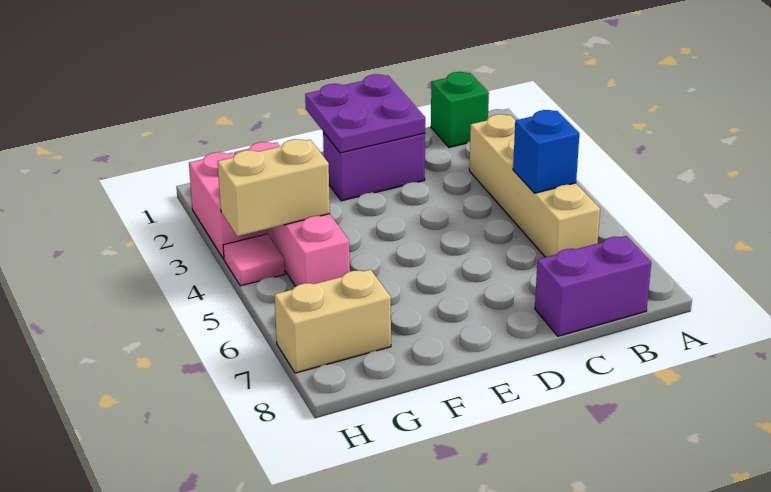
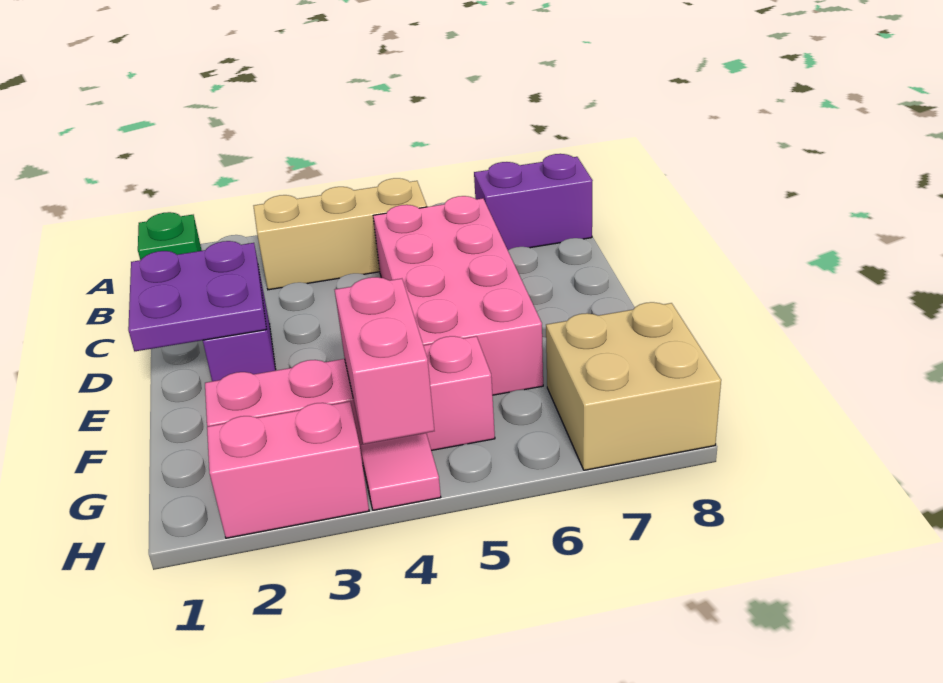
tan brick B3:B6 level 1 -> tan brick B3:B5 level 1
blue brick B5 level 2 -> none
purple brick B8:C8 level 1 -> purple brick B7:B8 level 1
none -> pink brick C5:F6 level 1
tan brick G4:H4 level 2 -> pink brick G4:H4 level 2
tan brick G7:H7 level 1 -> tan brick G7:H8 level 1

